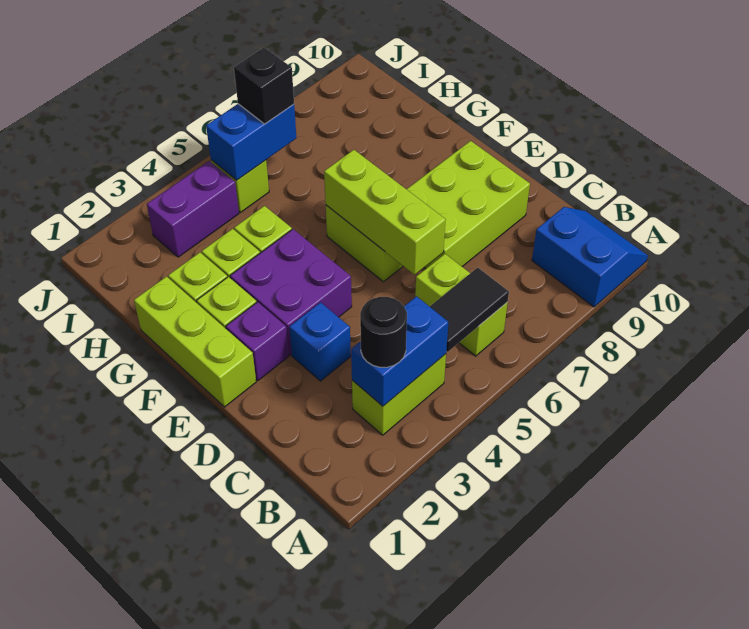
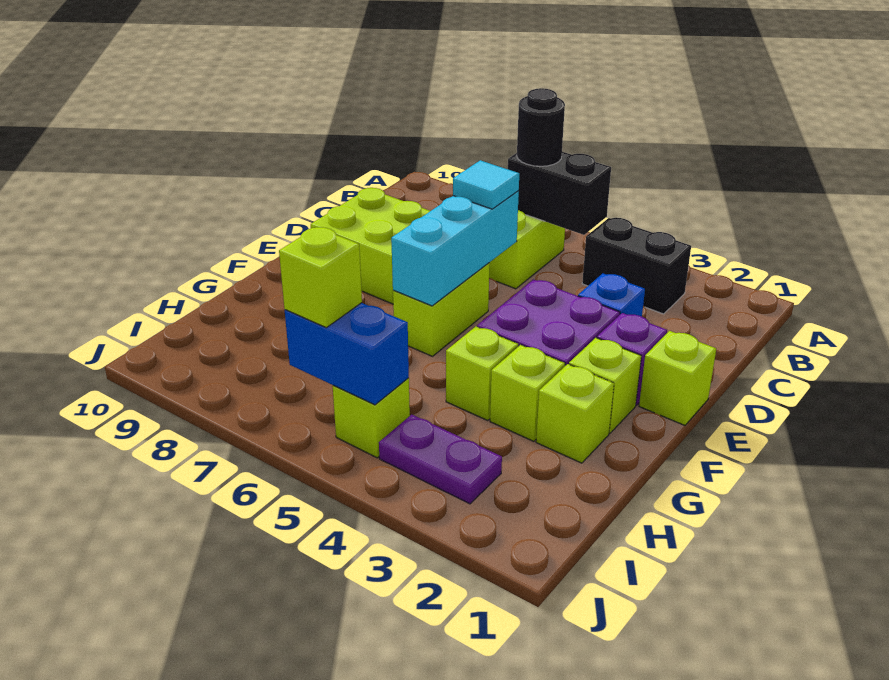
blue slope A9:B10 level 1 top 9 -> none
lime brick B3:B4 level 1 -> black brick B3:B4 level 1
blue brick B3:B4 level 2 -> none
black round brick B3 level 3 -> black round brick B6 level 3
black tile B5:B6 level 2 -> black brick B5:B6 level 2
lime brick D6:F6 level 2 -> cyan brick D6:F6 level 2
none -> cyan tile D6 level 3
lime brick E1:G1 level 1 -> lime brick E1 level 1
purple brick I3:I4 level 1 -> purple plate I3:I4 level 1
black brick I6 level 3 -> lime brick I6 level 3

